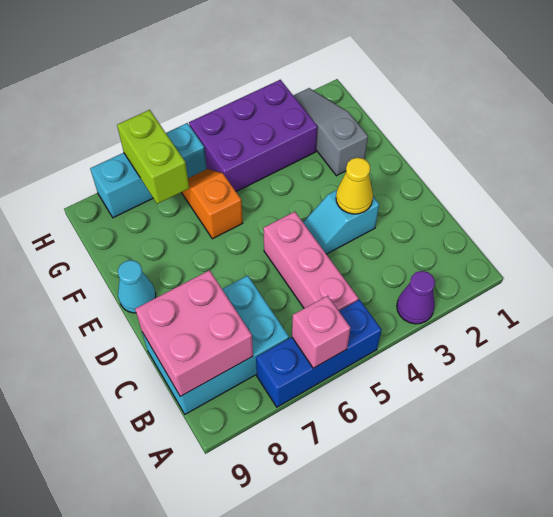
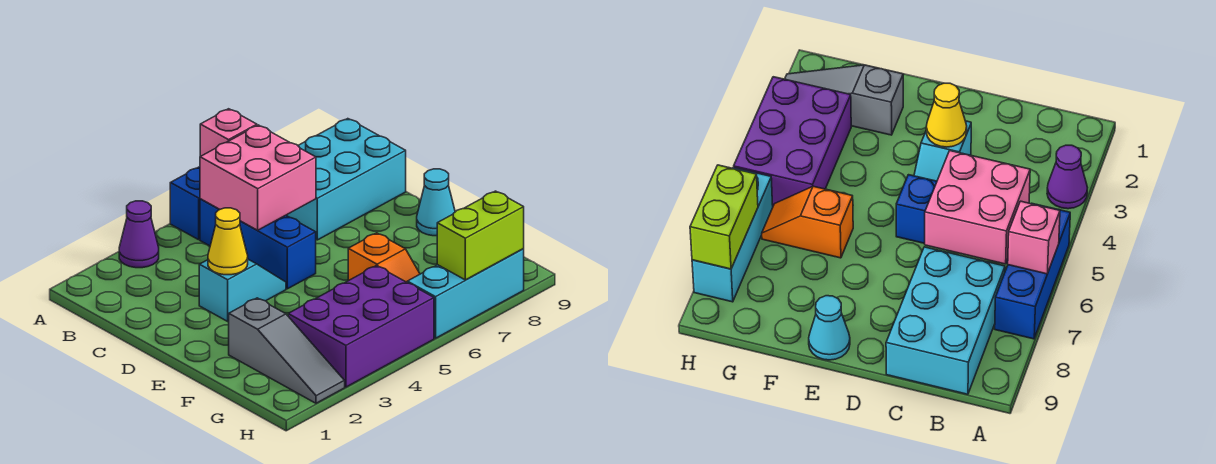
pink brick B5:D5 level 1 -> blue brick B5:D5 level 1
pink brick B8:C9 level 2 -> pink brick B5:C6 level 2
lime brick G7:H7 level 2 -> lime brick H7:H8 level 2

